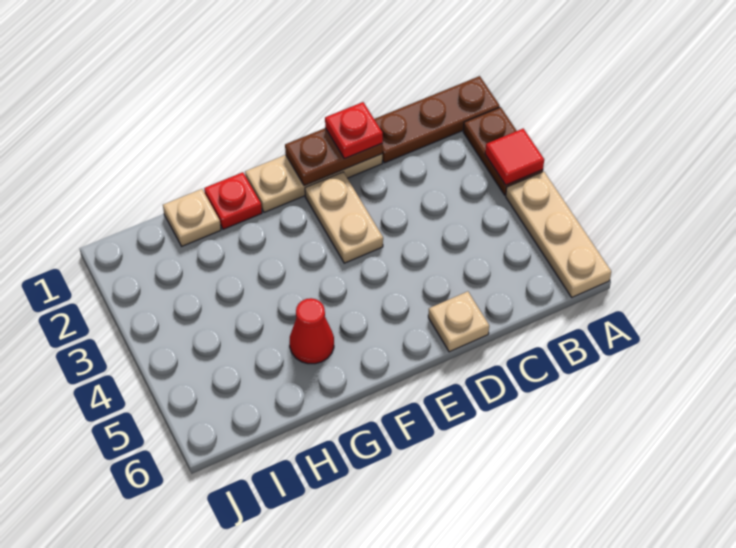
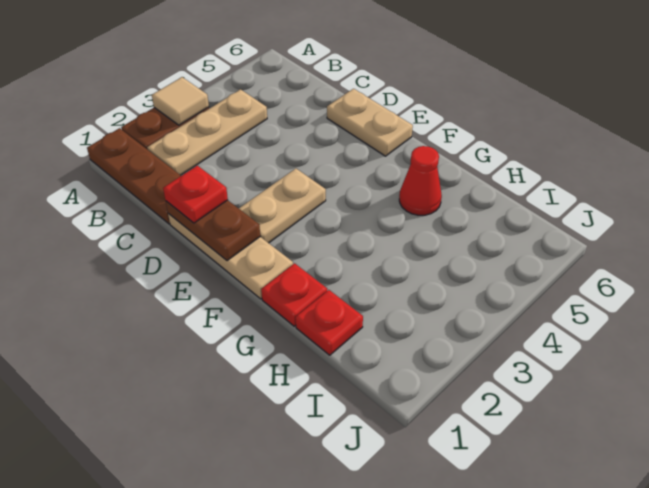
red tile A3 level 2 -> tan tile A3 level 2
tan plate A4:A6 level 1 -> tan plate B2:B4 level 1
tan plate D6 level 1 -> tan plate D6:E6 level 1
tan plate H1 level 1 -> red plate H1 level 1

